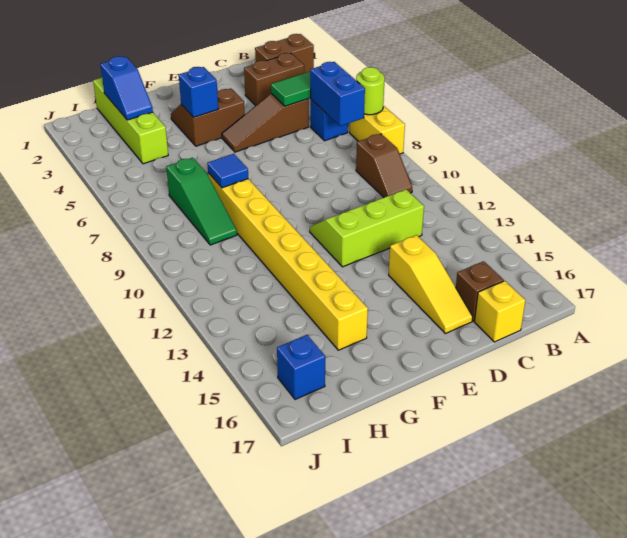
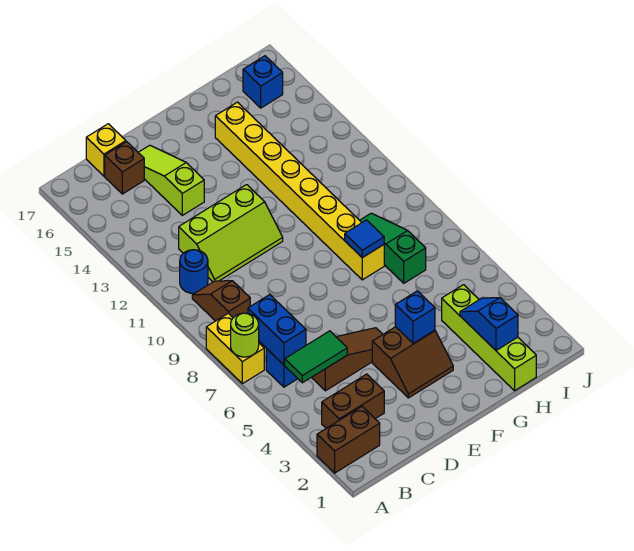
none -> blue round brick B11 level 1
yellow slope D14:D16 level 1 top 14 -> lime slope D14:D16 level 1 top 14

